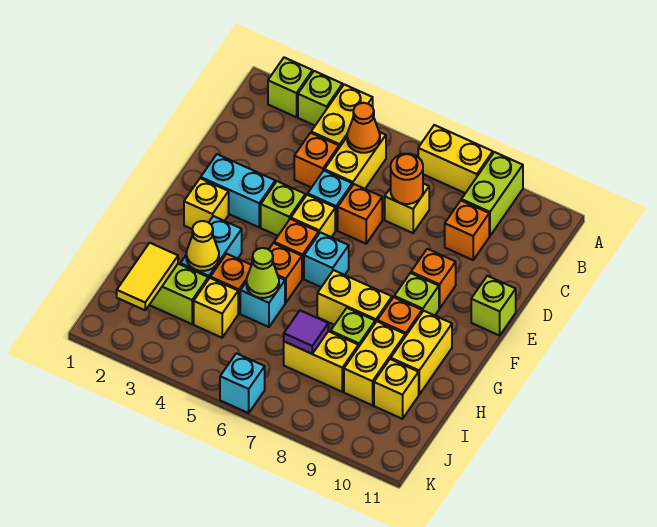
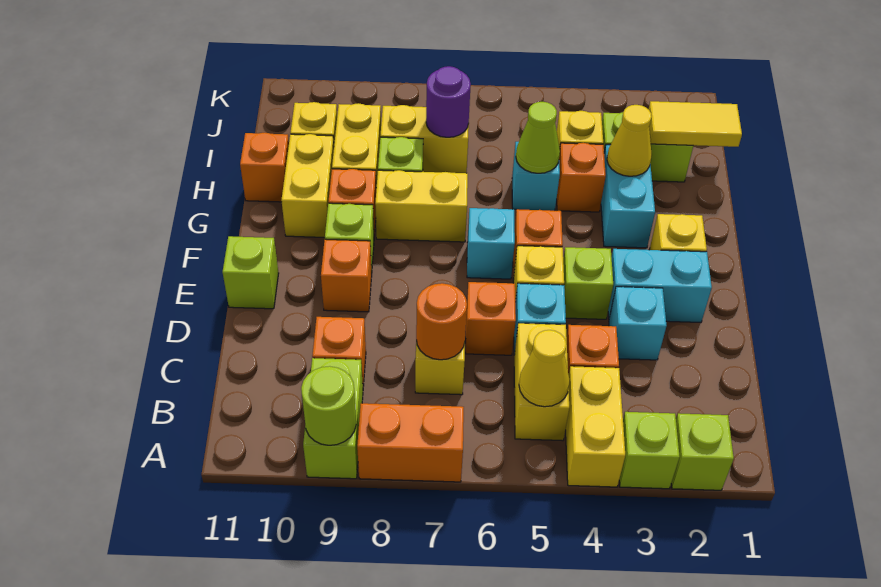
yellow brick A7:A8 level 1 -> orange brick A7:A8 level 1
none -> lime round brick A9 level 2
orange cone B5 level 2 -> yellow cone B5 level 2
orange brick G5 level 1 -> orange brick H11 level 1
yellow tile I2:J2 level 2 -> yellow tile I1:I2 level 2
purple tile I7 level 2 -> purple round brick I7 level 2
cyan brick K6 level 1 -> cyan brick D3 level 1

